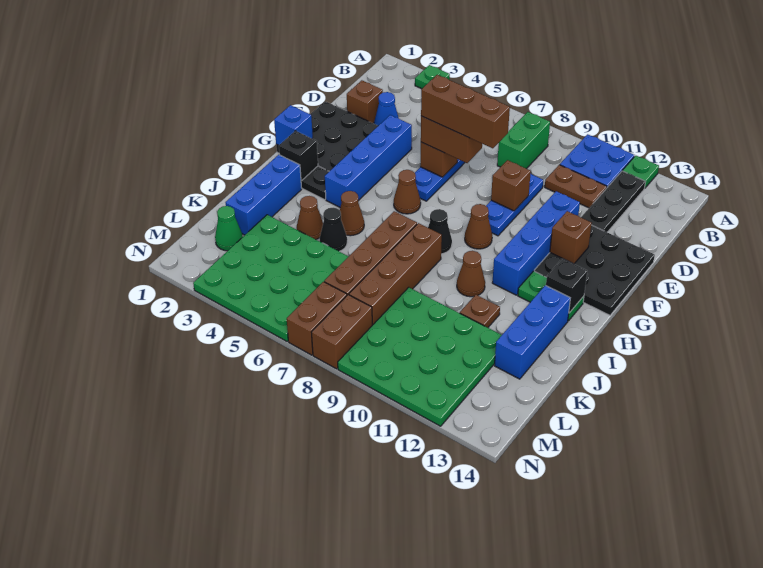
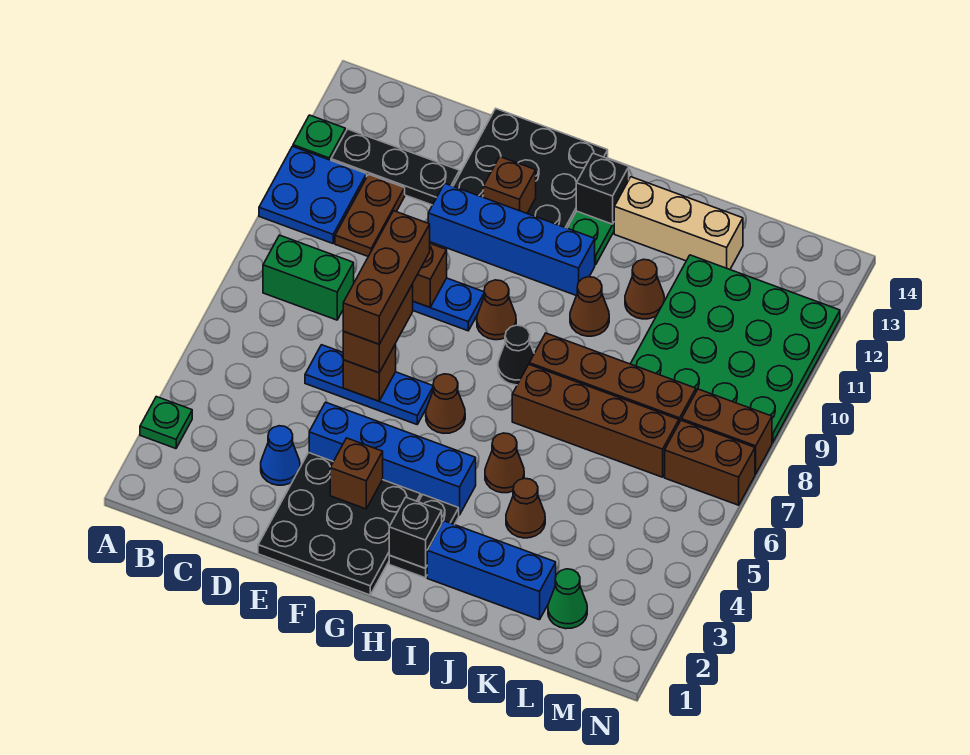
brown brick D2 level 1 -> brown brick F3 level 2
blue brick G1 level 2 -> none
blue brick I13:K13 level 1 -> tan brick I13:K13 level 1
black cone J5 level 1 -> none
brown plate J11 level 1 -> brown cone J11 level 1
green plate K3:N6 level 1 -> none

